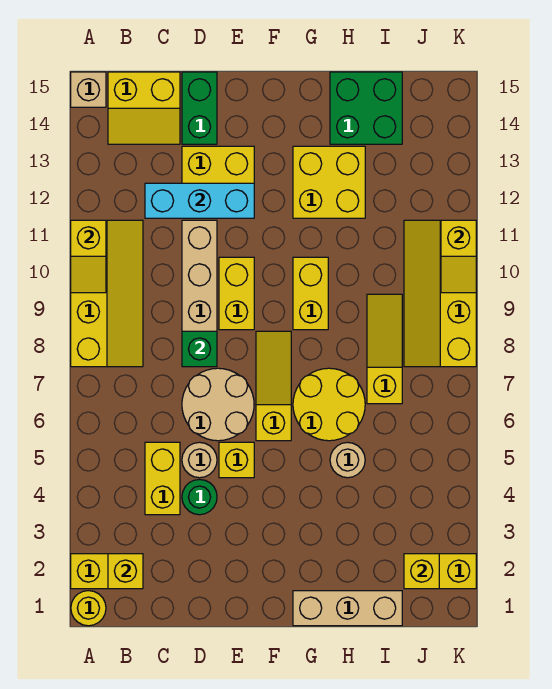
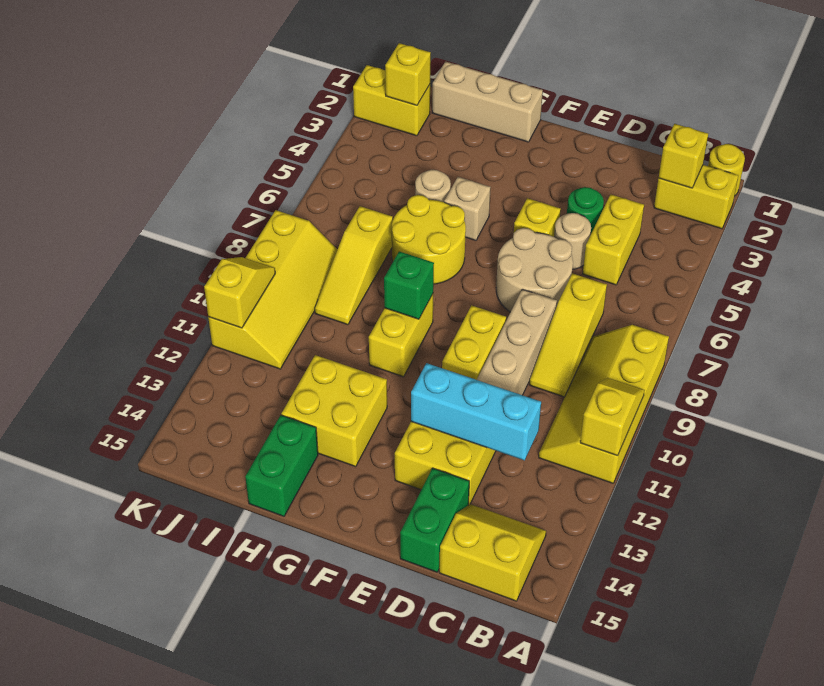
tan brick A15 level 1 -> tan brick G5 level 1
green brick D8 level 2 -> green brick G9 level 2
yellow slope F6:F8 level 1 top 6 -> yellow slope C7:C9 level 1 top 7
green brick H14:I15 level 1 -> green brick H14:H15 level 1

